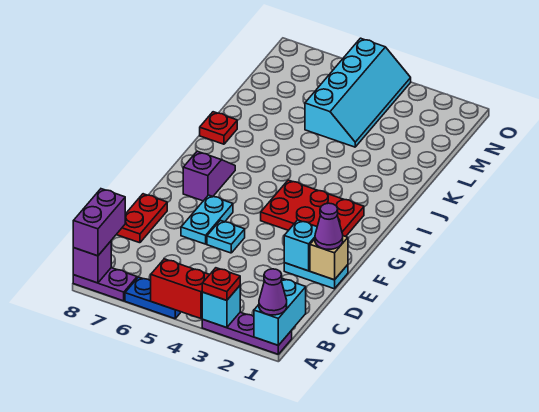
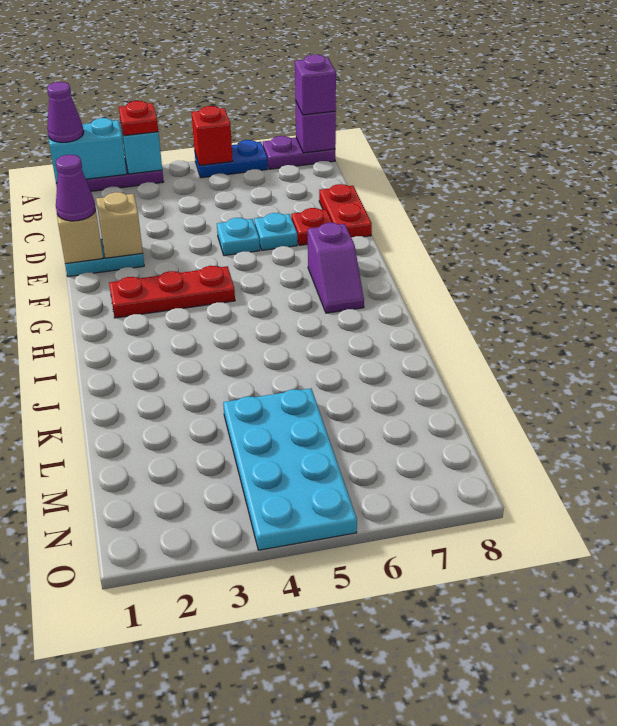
cyan brick A1:B1 level 2 -> cyan brick A1:A2 level 2
red brick A4:A5 level 2 -> red brick A5 level 2
purple brick A8:B8 level 3 -> purple brick A8 level 3
cyan brick E2 level 2 -> tan brick E2 level 2
cyan plate E6:F6 level 1 -> cyan plate E6 level 1
red plate G2:H4 level 1 -> red plate G2:G4 level 1
red plate J8 level 1 -> red plate E7 level 1
cyan slope L4:O5 level 1 top 5 -> cyan plate L4:O5 level 1

